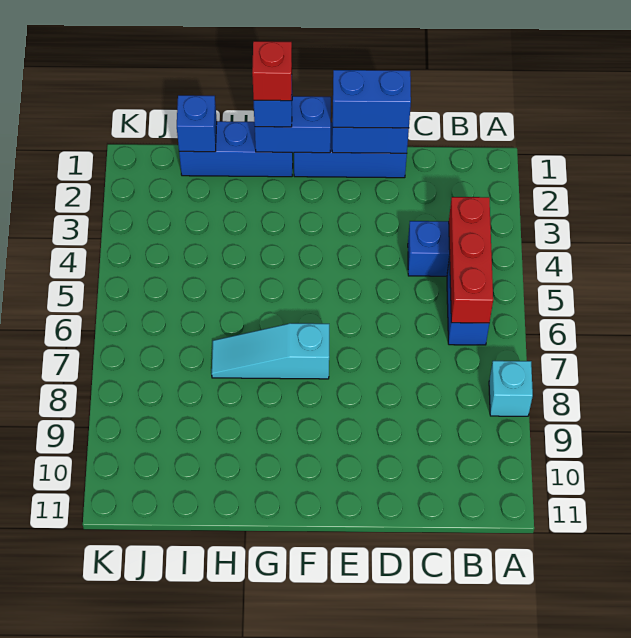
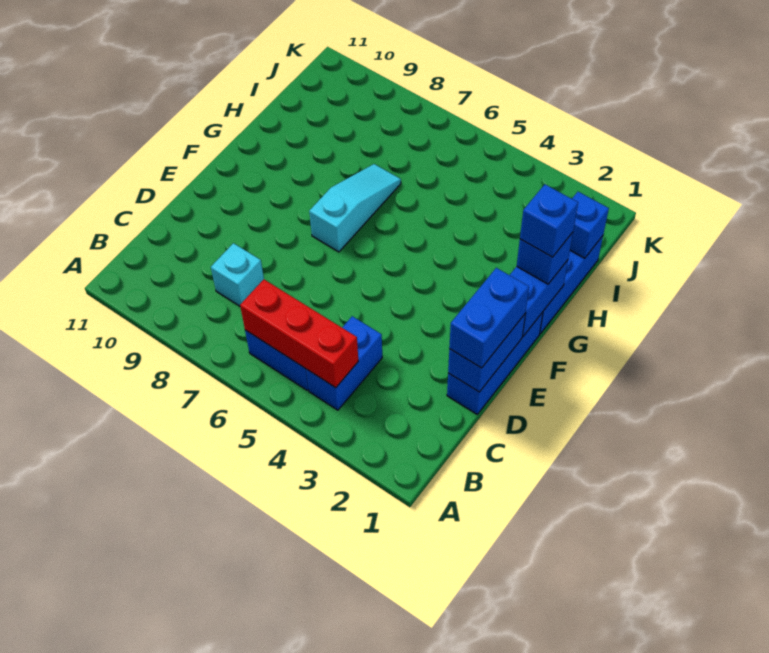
cyan brick A8 level 1 -> cyan brick C8 level 1
red brick G1 level 4 -> blue brick G1 level 4

